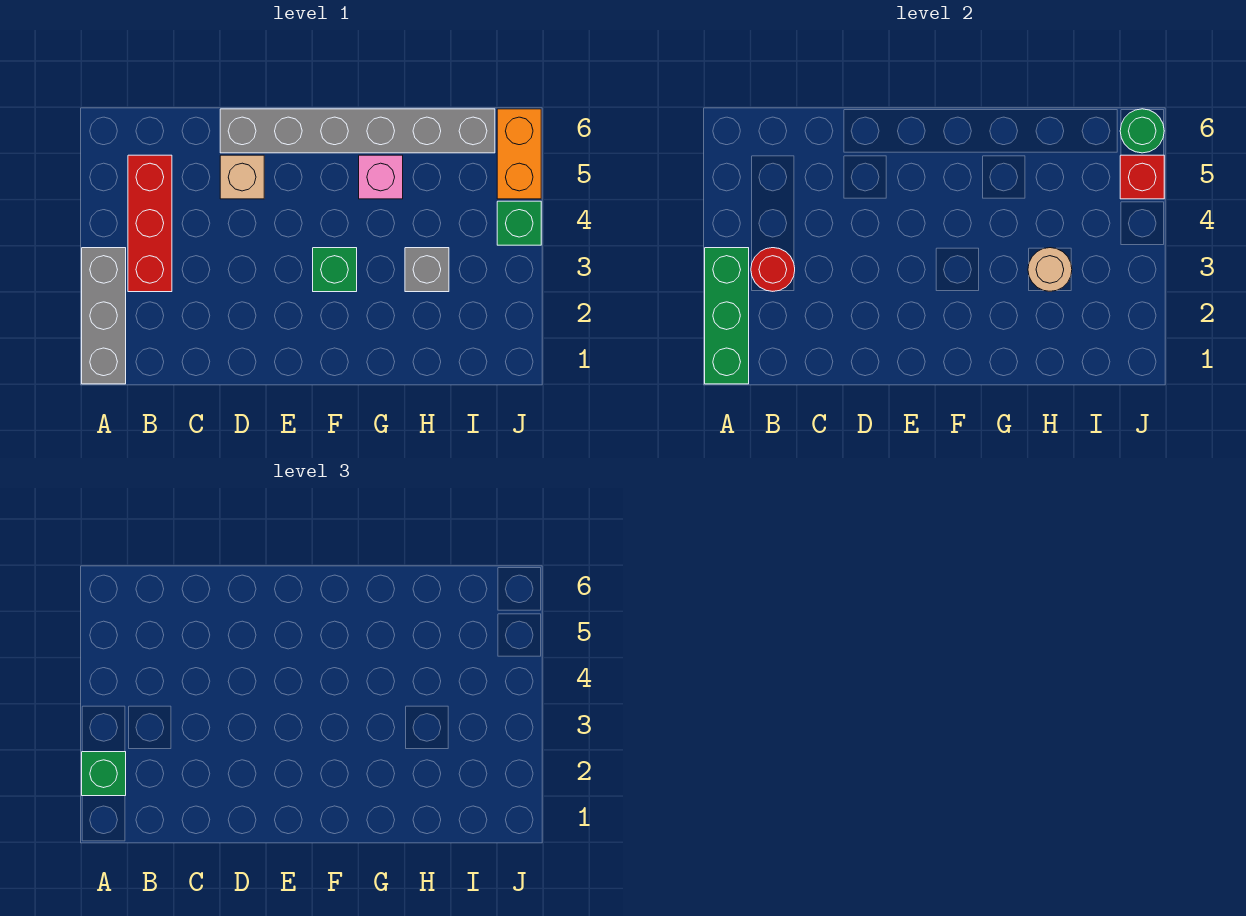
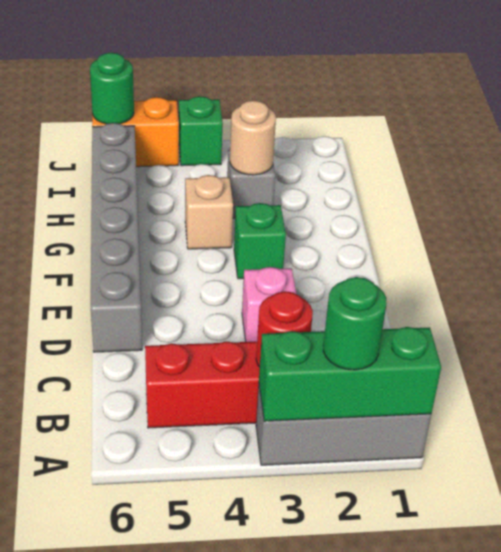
green brick A2 level 3 -> green round brick A2 level 3
tan brick D5 level 1 -> tan brick G4 level 1
pink brick G5 level 1 -> pink brick D3 level 1
red brick J5 level 2 -> none

